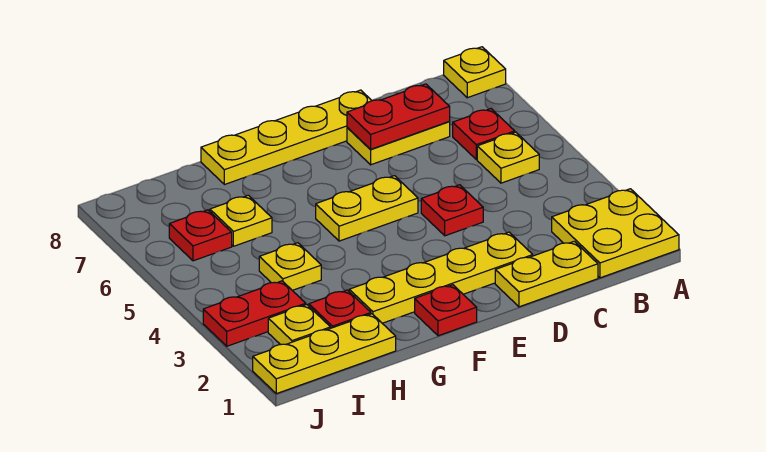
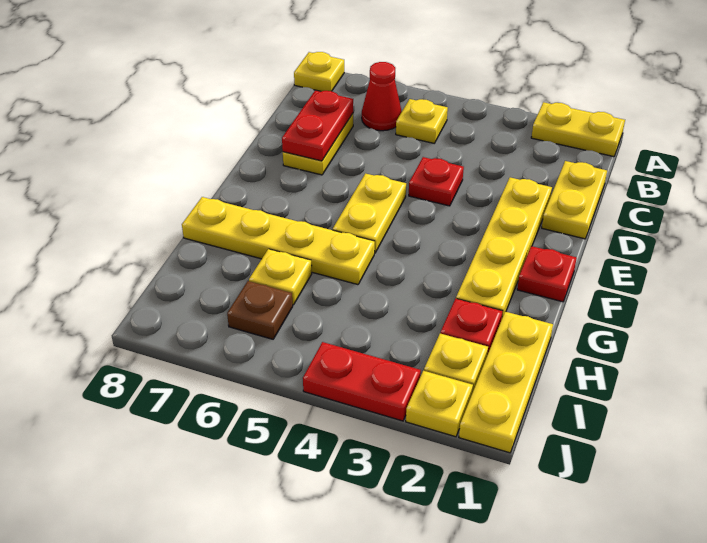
yellow plate A1:B2 level 1 -> yellow plate A1:A2 level 1
red plate B6 level 1 -> red cone B6 level 1
yellow plate D8:G8 level 1 -> yellow plate G5:G8 level 1
yellow plate H4 level 1 -> yellow plate J2 level 1
red plate I3:J3 level 1 -> red plate J3:J4 level 1
red plate I6 level 1 -> brown plate I6 level 1

